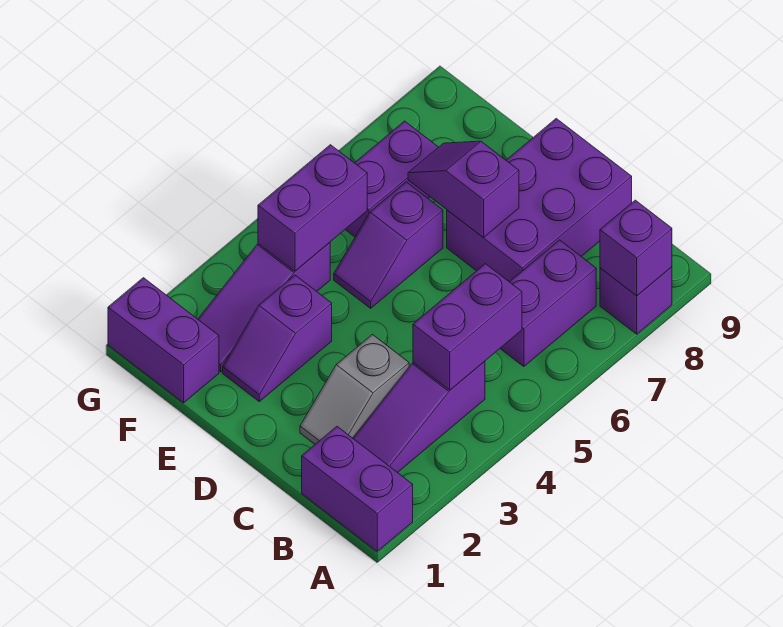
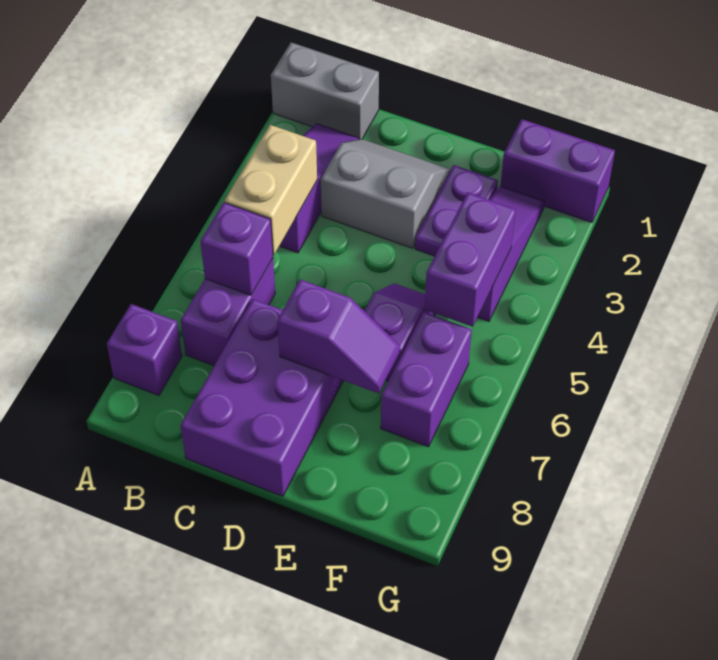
purple brick A1:B1 level 1 -> grey brick A1:B1 level 1
purple brick A8 level 2 -> purple brick B6 level 2
purple brick B4:B5 level 2 -> tan brick B4:B5 level 2
grey slope C2:C3 level 1 top 3 -> grey slope C2:D3 level 1 top 3
purple slope E2:E3 level 1 top 3 -> purple plate E2:E3 level 1

